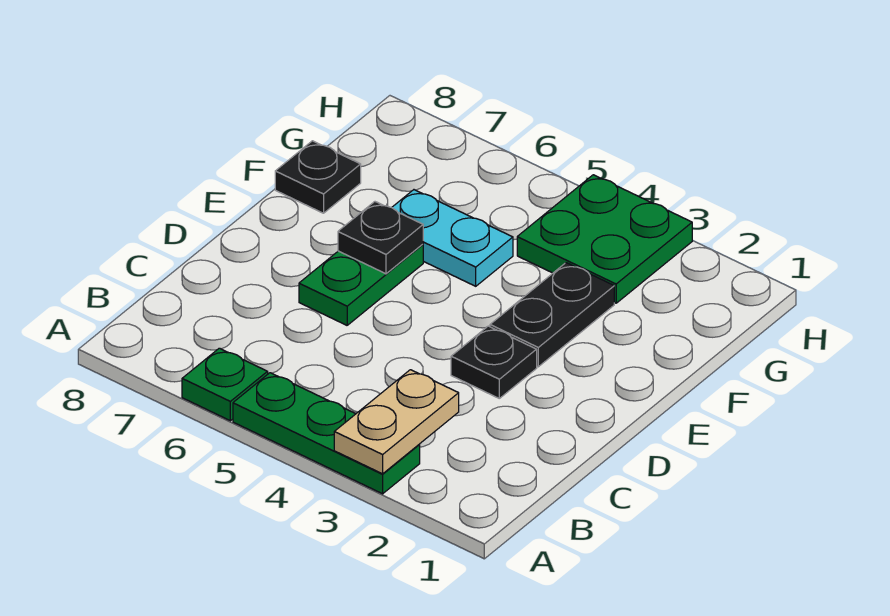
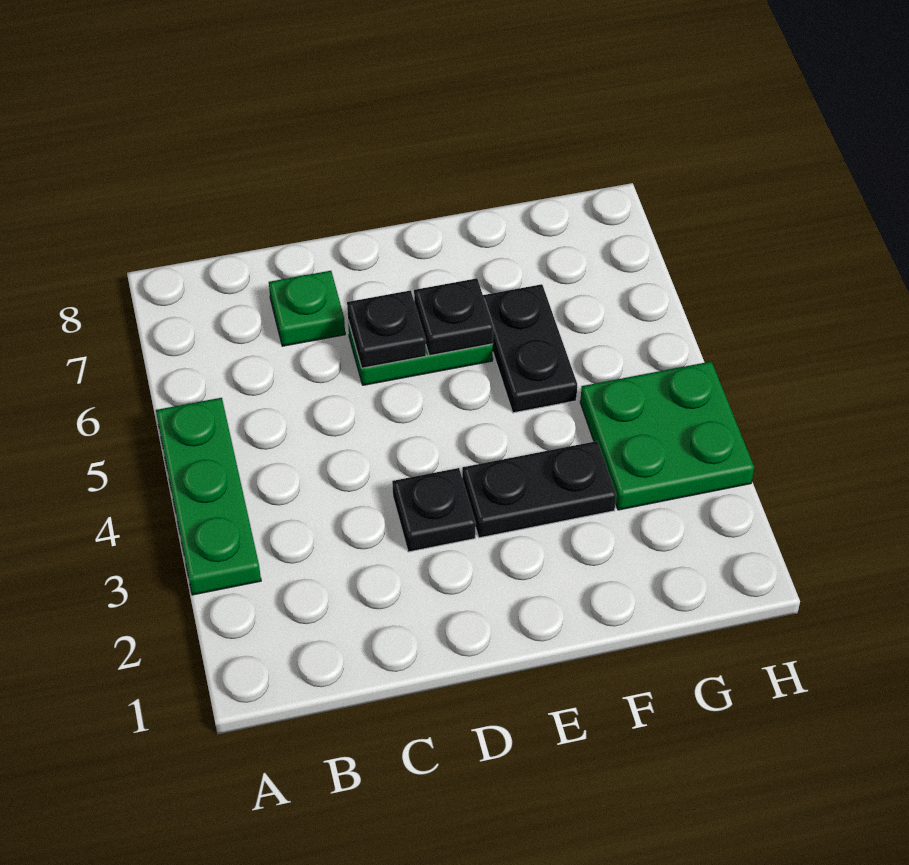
tan plate A3:B3 level 2 -> none
green plate A6 level 1 -> green plate C7 level 1
cyan plate F5:F6 level 1 -> black plate F5:F6 level 1
black plate F8 level 1 -> black plate D6 level 2

